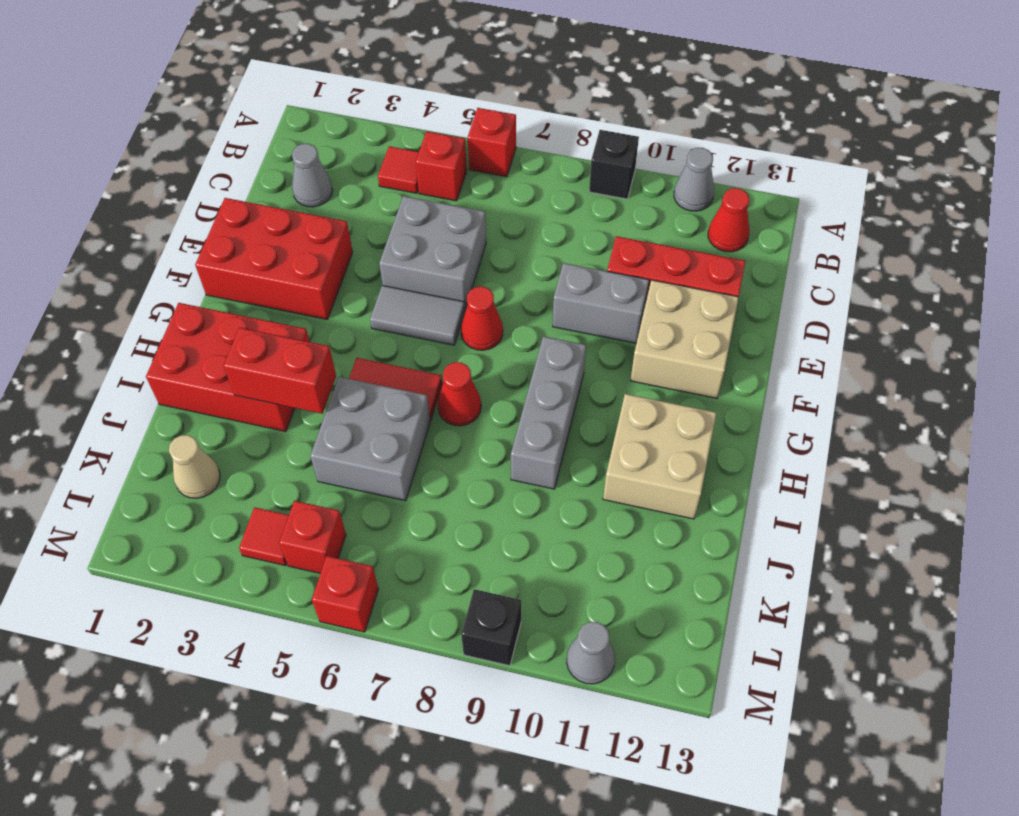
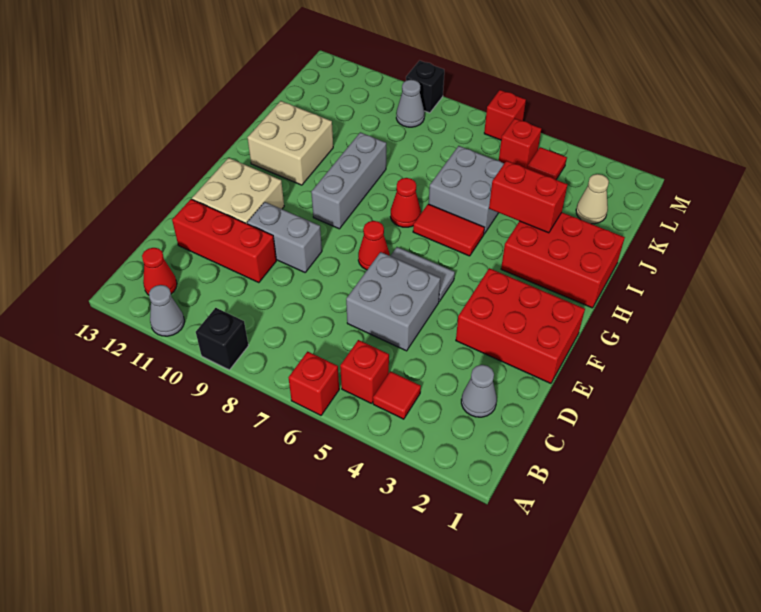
grey cone M11 level 1 -> grey cone L9 level 1

